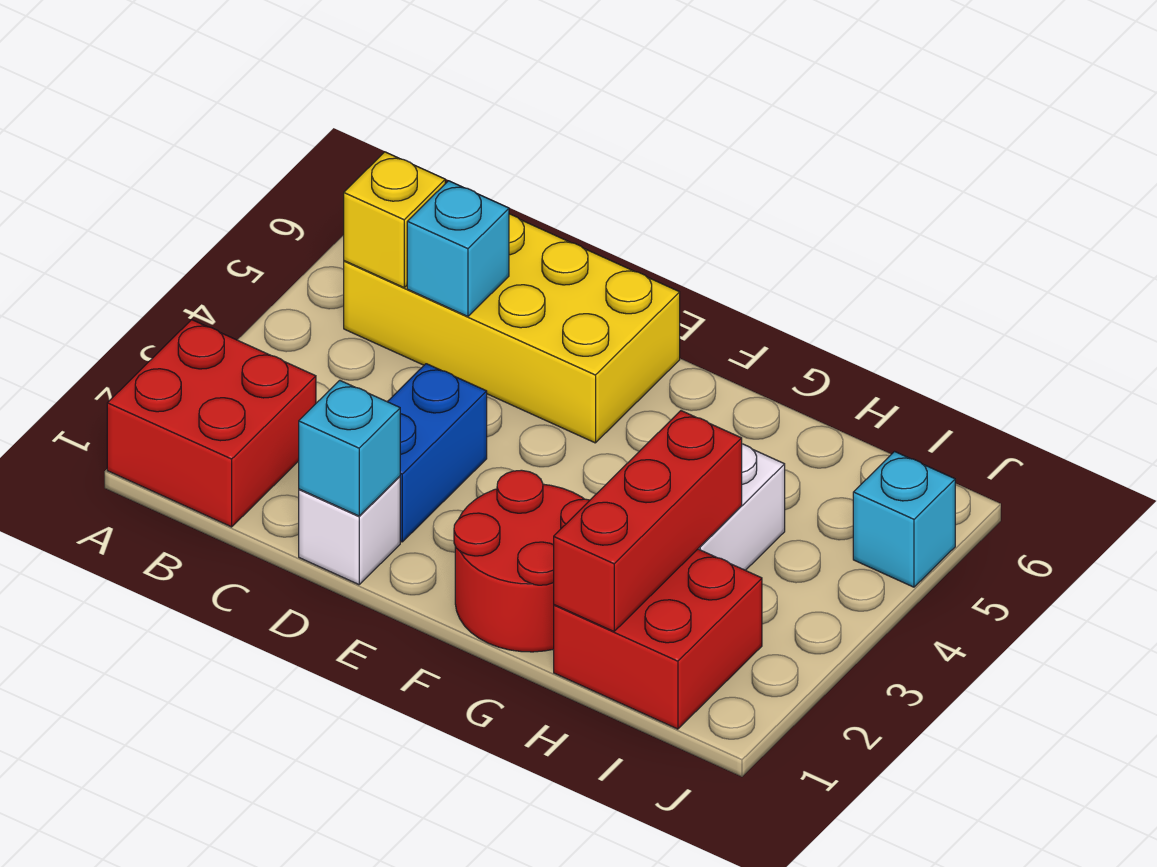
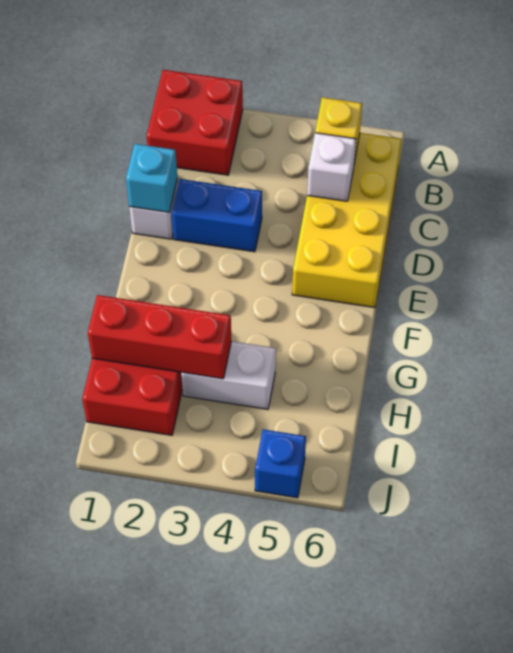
cyan brick C5 level 2 -> white brick C5 level 2
red round brick F1:G2 level 1 -> none
cyan brick J5 level 1 -> blue brick J5 level 1

